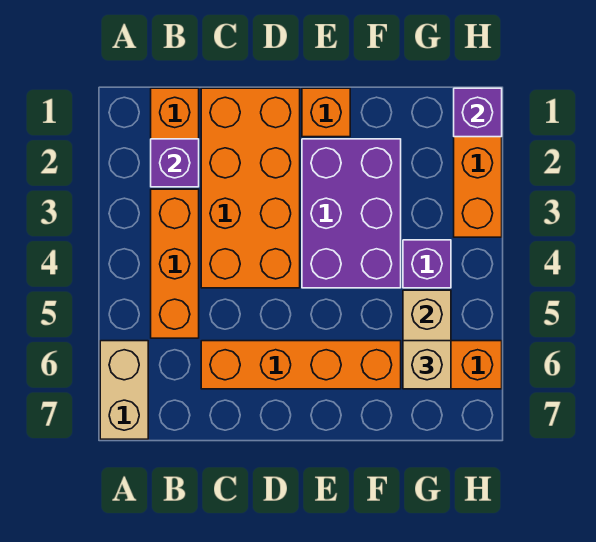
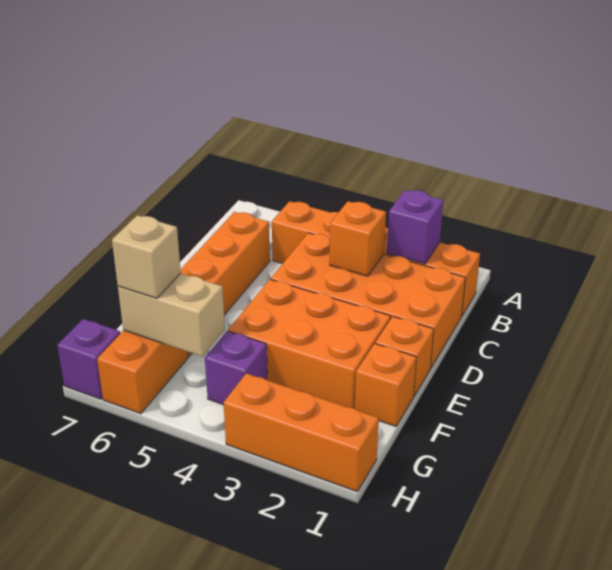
tan brick A6:A7 level 1 -> none
none -> orange brick C3 level 2
purple brick E2:F4 level 1 -> orange brick E2:F4 level 1
none -> orange brick F1 level 1
purple brick H1 level 2 -> purple brick H7 level 1

